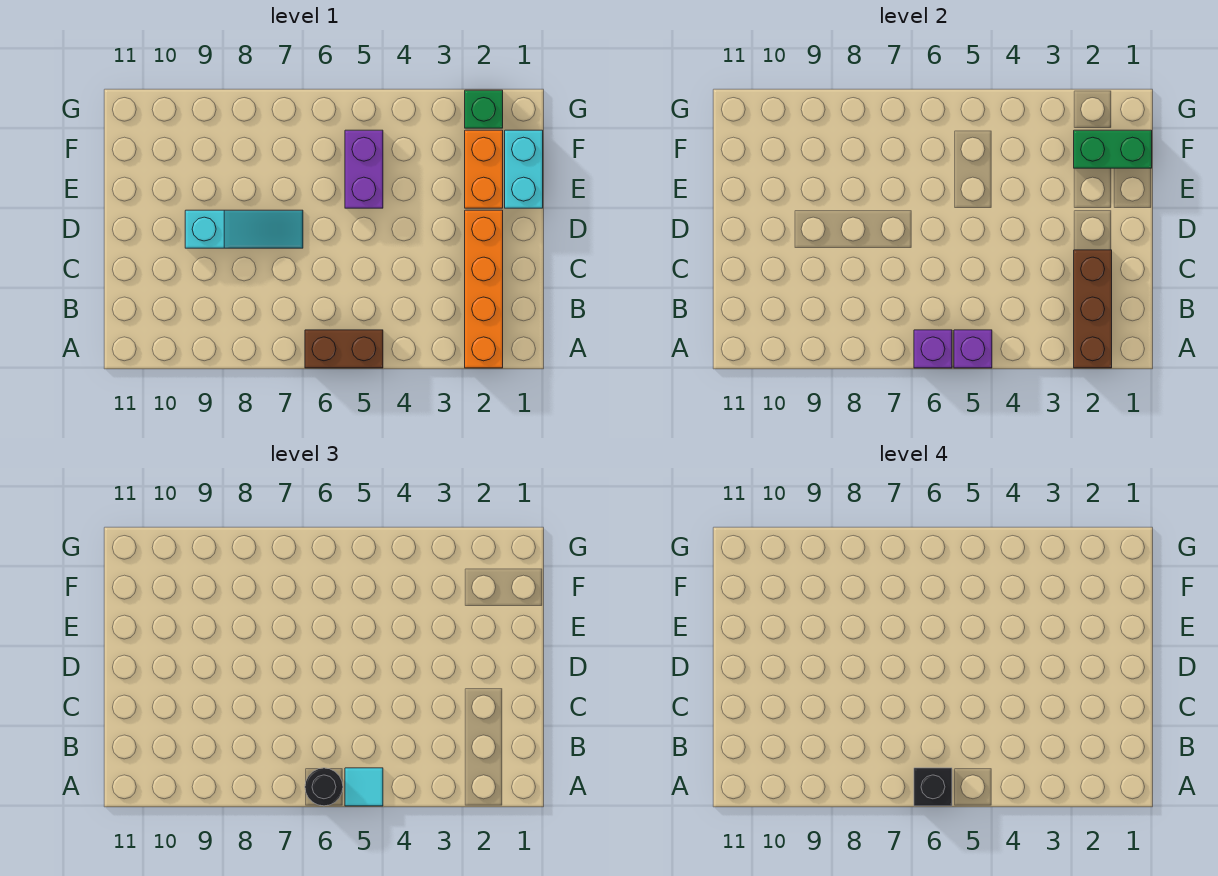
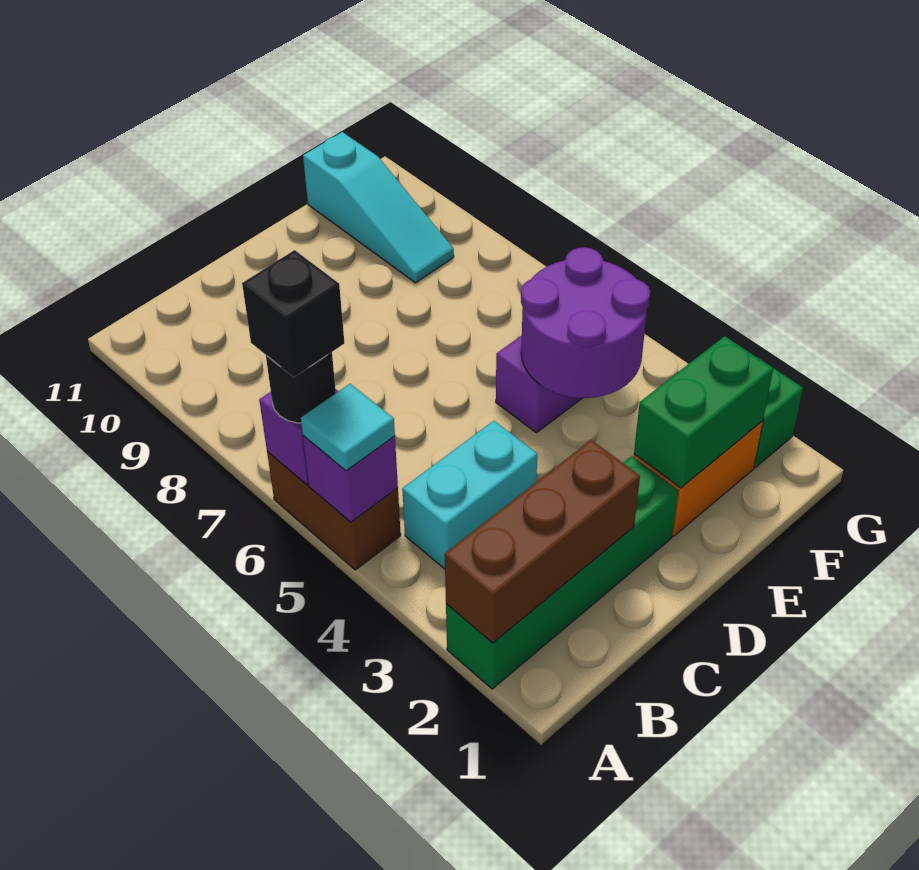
orange brick A2:D2 level 1 -> green brick A2:D2 level 1
cyan slope D7:D9 level 1 top 9 -> cyan slope F9:F11 level 1 top 11
cyan brick E1:F1 level 1 -> cyan brick B4:C4 level 1
none -> purple round brick E4:F5 level 2
green brick F1:F2 level 2 -> green brick E2:F2 level 2

